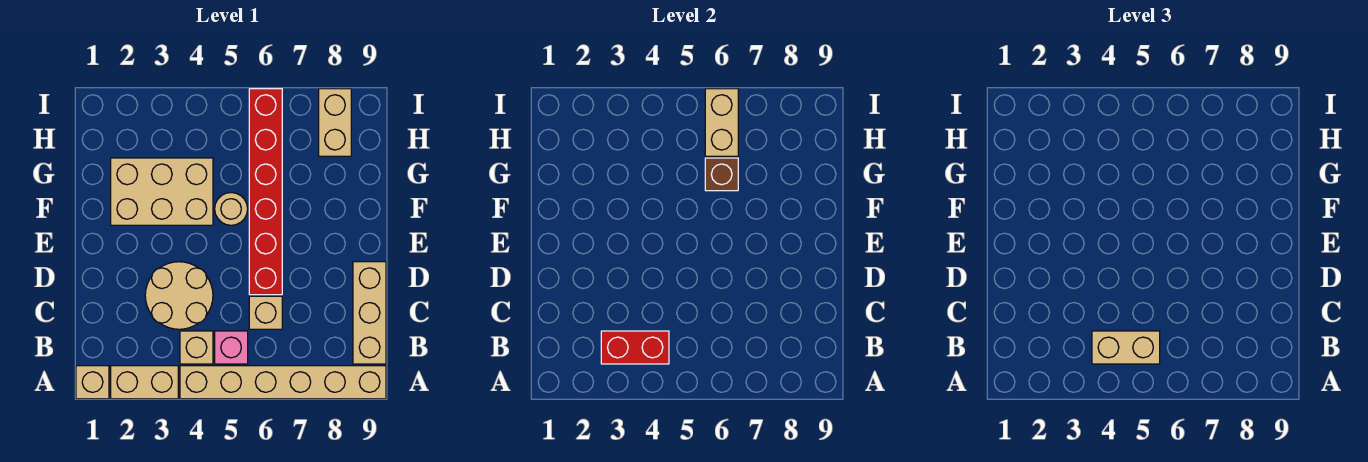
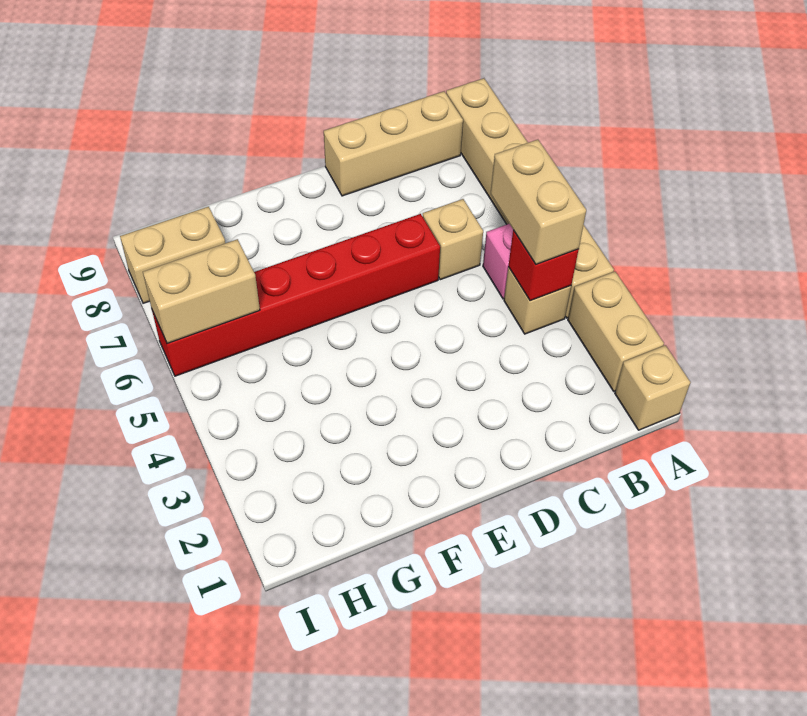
red brick B3:B4 level 2 -> red brick B4 level 2
tan round brick C3:D4 level 1 -> none
tan brick F2:G4 level 1 -> none
tan round brick F5 level 1 -> none
brown brick G6 level 2 -> none

